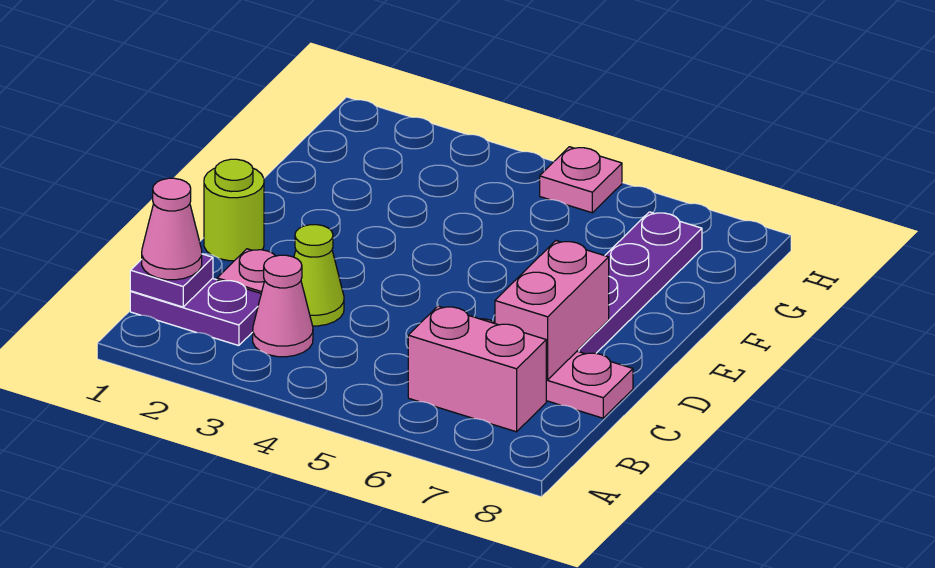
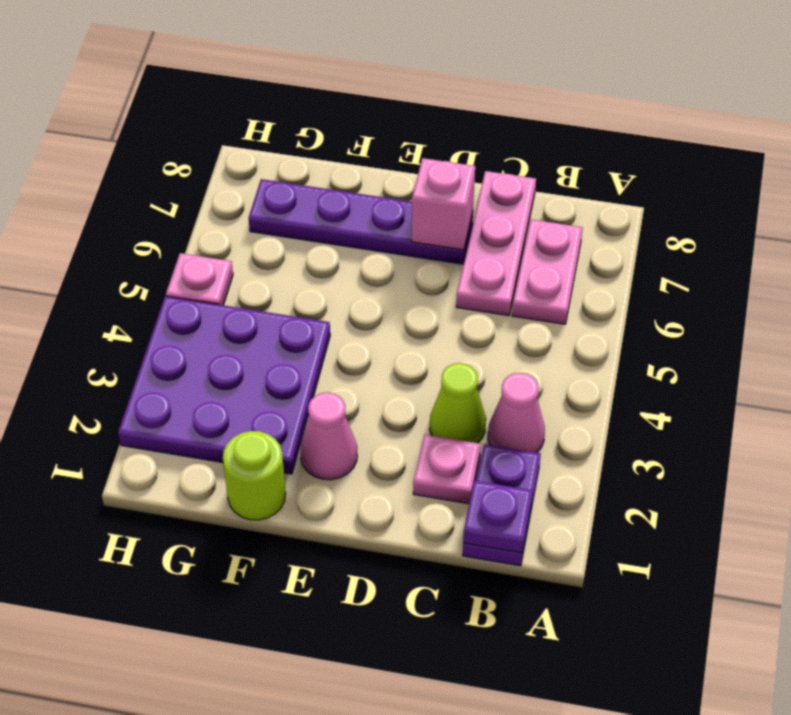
pink cone B1 level 3 -> pink cone E2 level 1
pink brick B6:B7 level 1 -> pink plate B6:B7 level 1
pink brick C7:D7 level 2 -> pink brick D7 level 2
lime round brick D1 level 1 -> lime round brick F1 level 1
none -> purple plate F2:H4 level 1

